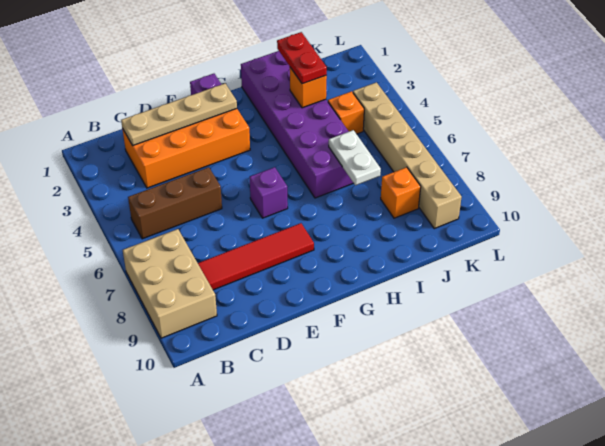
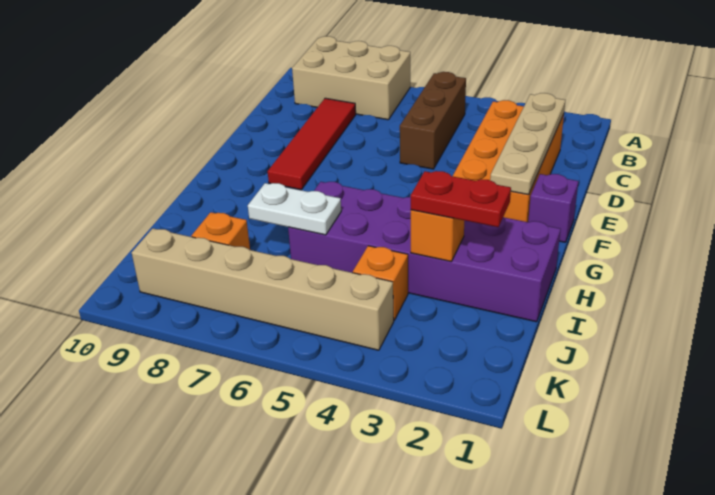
purple brick F6 level 1 -> none

